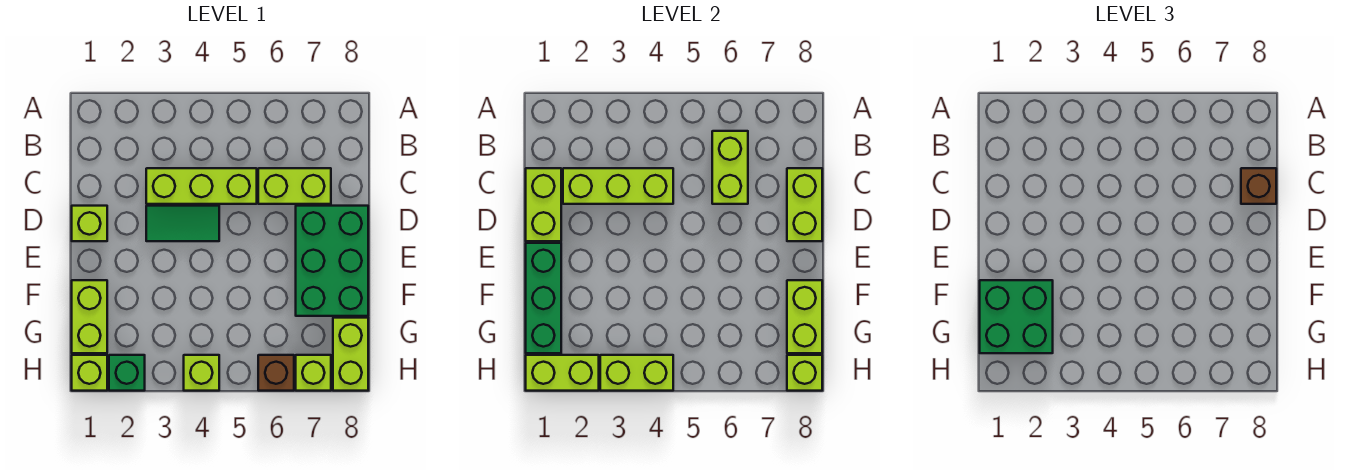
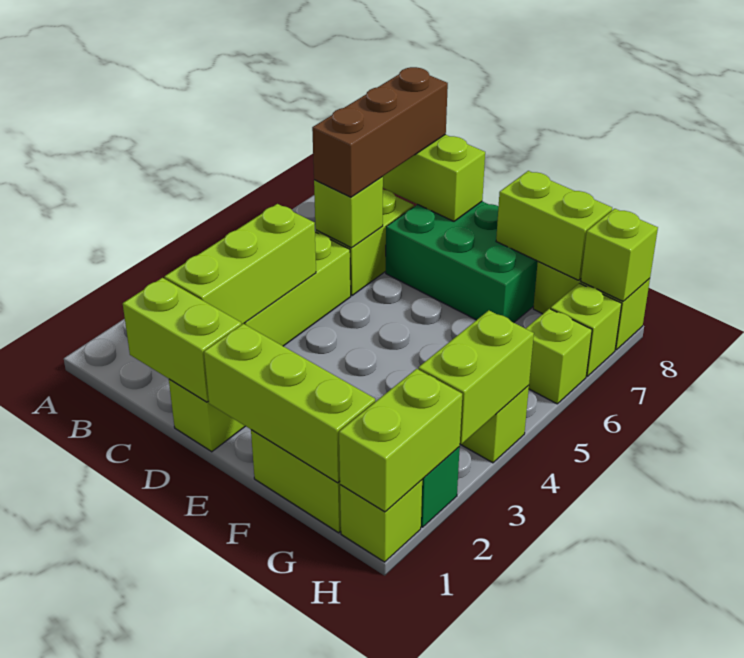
lime brick B6:C6 level 2 -> lime brick C6 level 2
brown brick C8 level 3 -> brown brick C6:C8 level 3
green tile D3:D4 level 1 -> none
green brick E1:G1 level 2 -> lime brick E1:G1 level 2
green brick F1:G2 level 3 -> none
brown brick H6 level 1 -> lime brick H6 level 1

